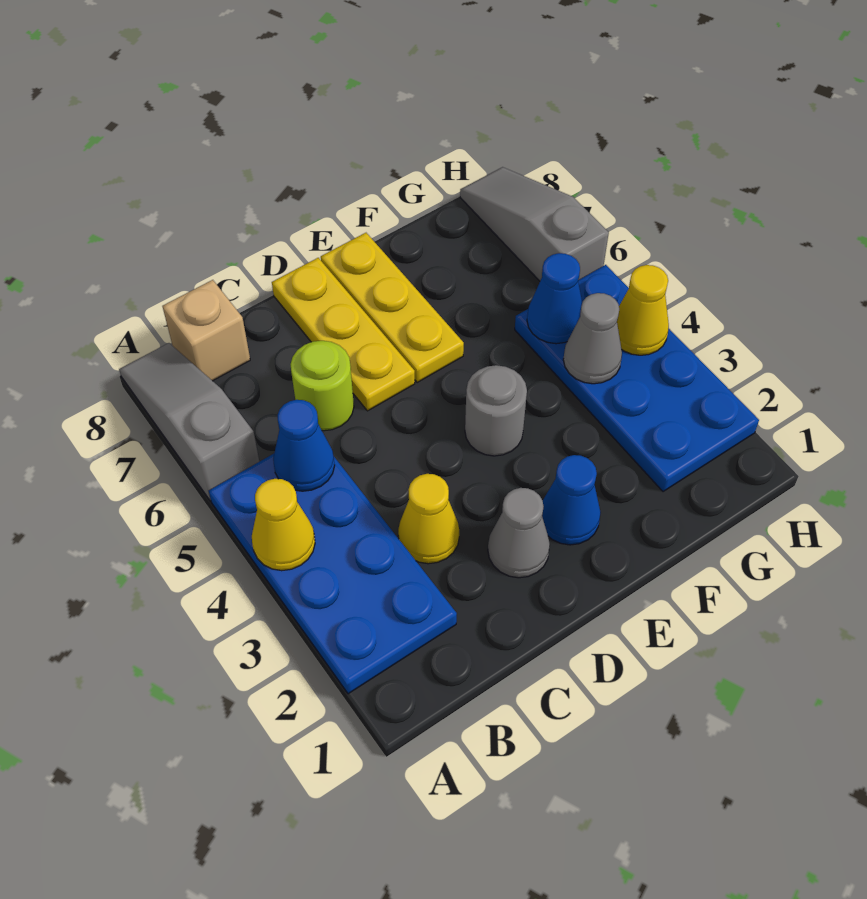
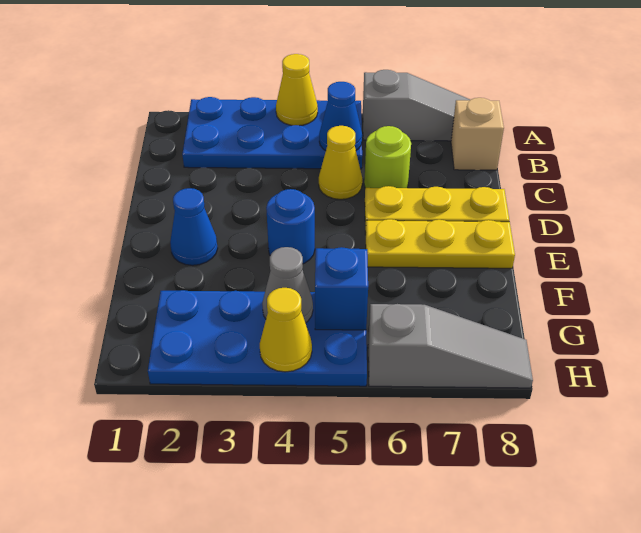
yellow cone C3 level 1 -> yellow cone C5 level 1
grey cone D2 level 1 -> none
grey round brick E4 level 1 -> blue round brick E4 level 1
blue cone G5 level 2 -> blue brick G5 level 2

